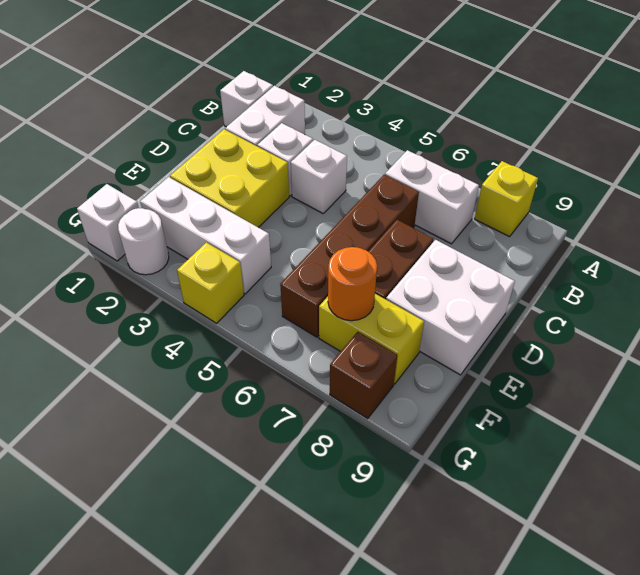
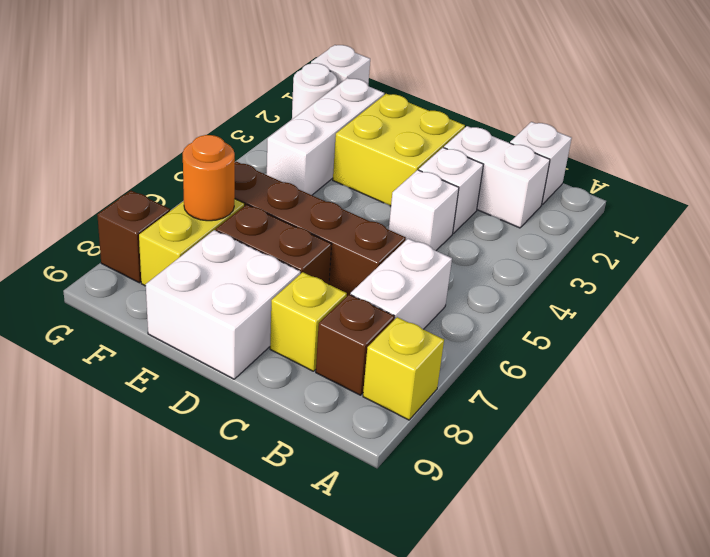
none -> brown brick B8 level 1
yellow brick G4 level 1 -> yellow brick C8 level 1

